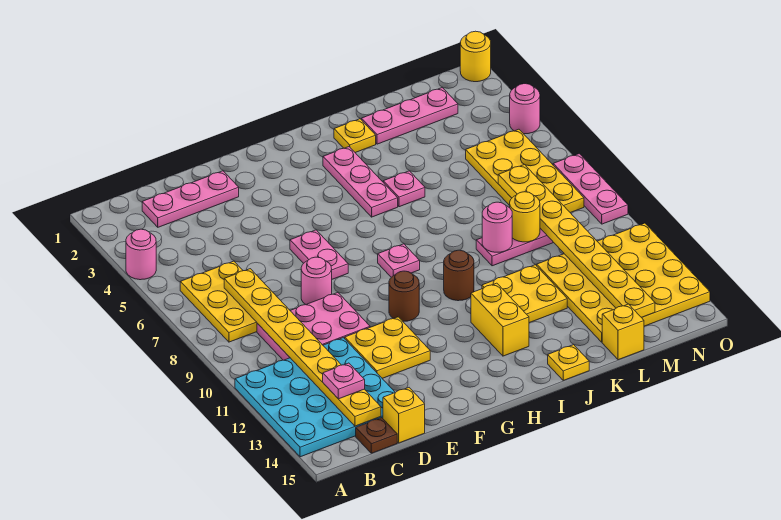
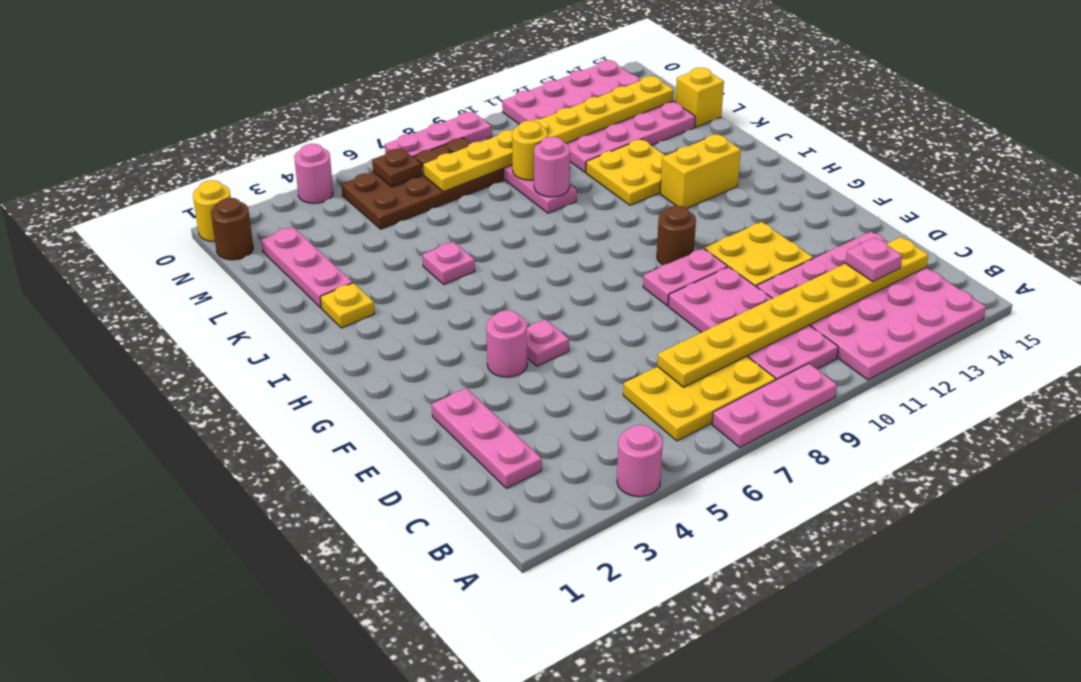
cyan plate A11:D14 level 1 -> pink plate A11:D14 level 1
pink plate C9:E10 level 1 -> pink plate B9:E10 level 1
brown plate C15 level 1 -> brown plate N6 level 2
yellow brick D15 level 1 -> none
pink round brick E8 level 1 -> pink round brick F4 level 1
pink plate F6:F7 level 1 -> pink plate F9:F10 level 1
pink plate H8 level 1 -> pink plate F5 level 1
pink plate I3:I5 level 1 -> pink plate A7:A9 level 1
brown round brick I10 level 1 -> brown round brick N1 level 1
yellow plate J15 level 1 -> none
yellow plate L11:O14 level 1 -> pink plate L11:O14 level 1
yellow plate M5:N8 level 1 -> brown plate M5:N8 level 1

